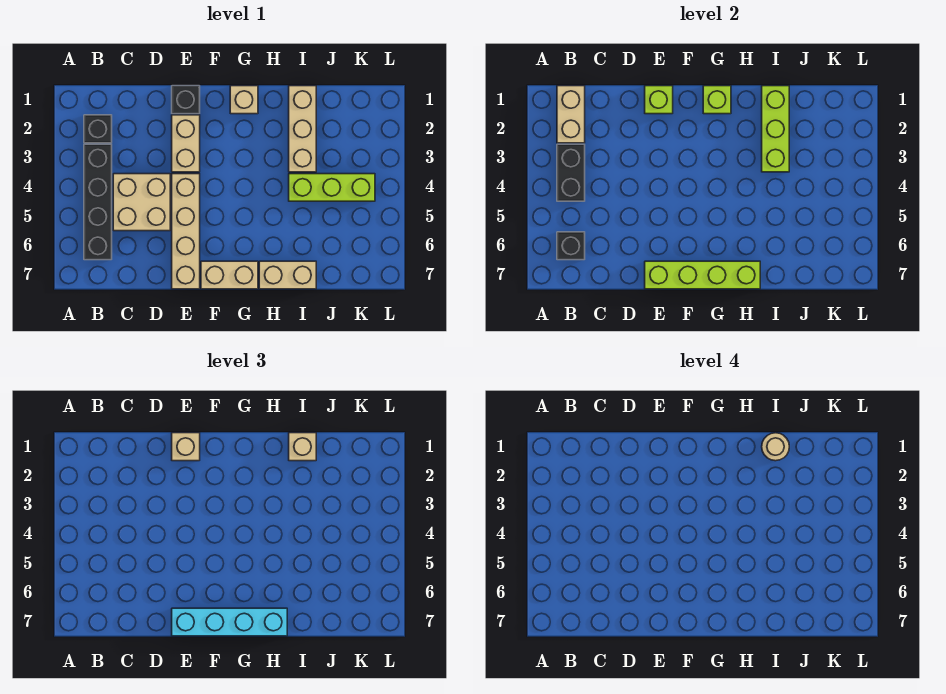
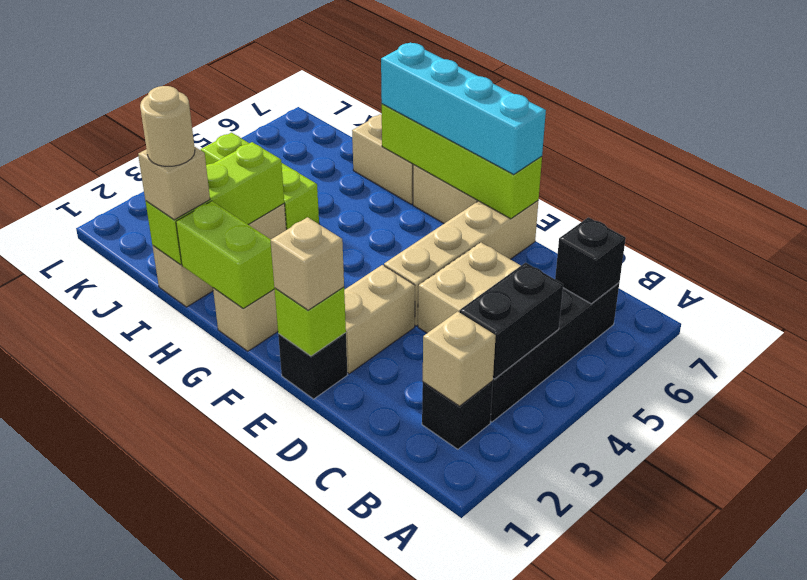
tan brick B1:B2 level 2 -> tan brick B2 level 2
lime brick G1 level 2 -> lime brick G1:H1 level 2

